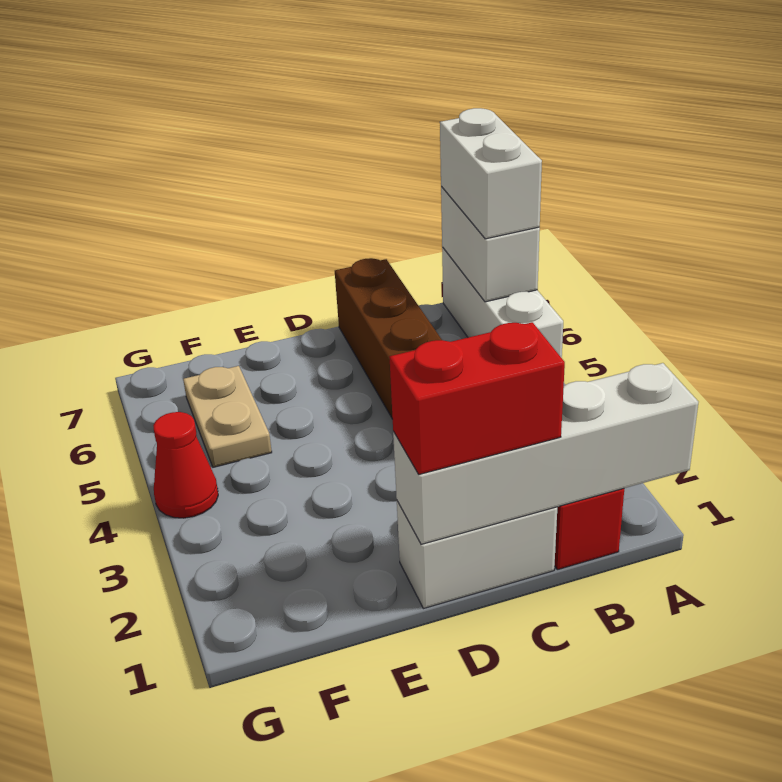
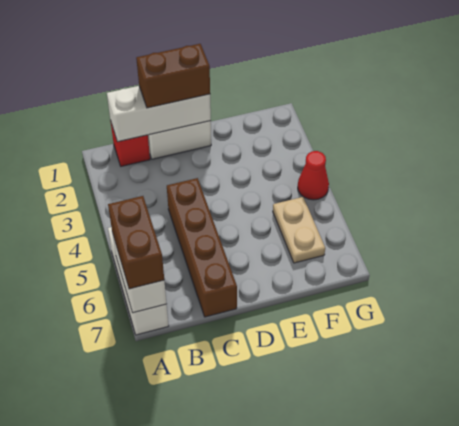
white brick A1:D1 level 2 -> white brick B1:D1 level 2
white brick A6:A7 level 3 -> brown brick A6:A7 level 3
red brick C1:D1 level 3 -> brown brick C1:D1 level 3

